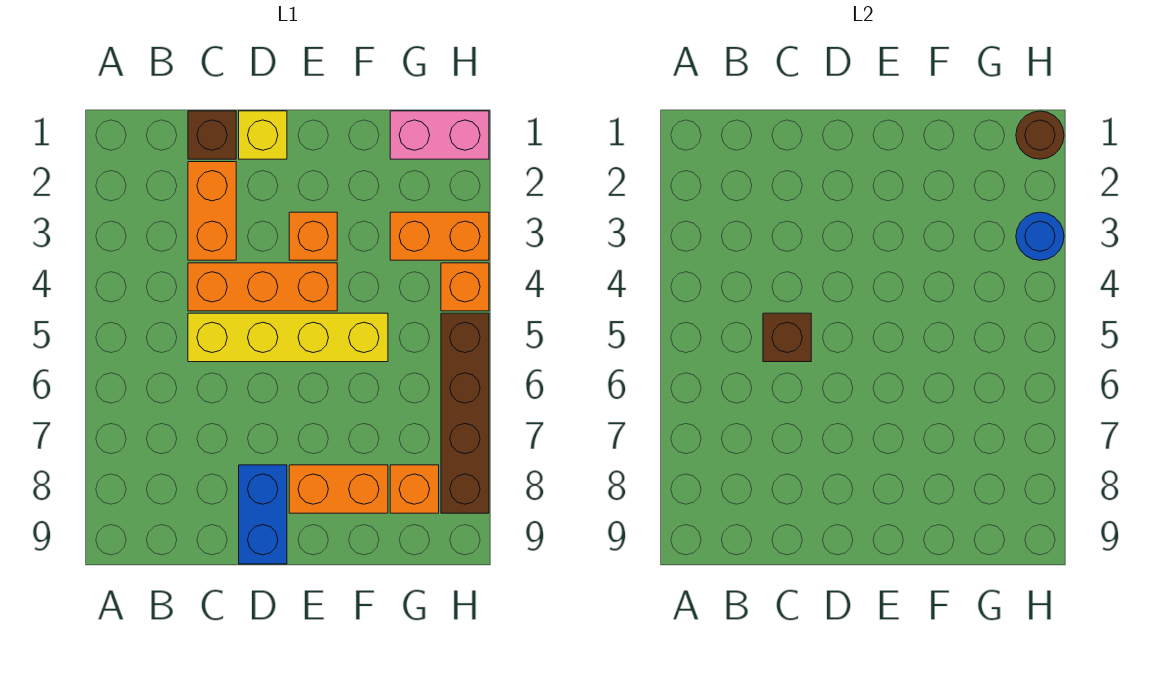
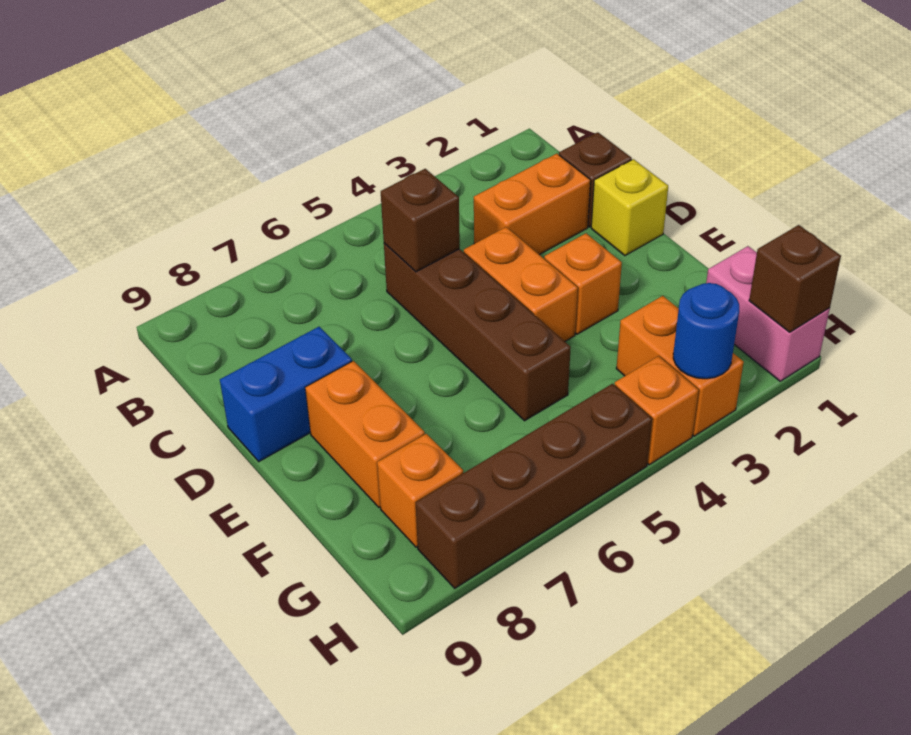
orange brick C4:E4 level 1 -> orange brick D4:E4 level 1
yellow brick C5:F5 level 1 -> brown brick C5:F5 level 1
brown round brick H1 level 2 -> brown brick H1 level 2

